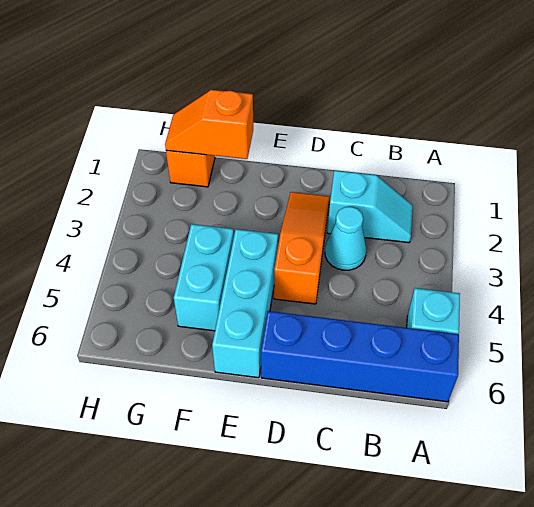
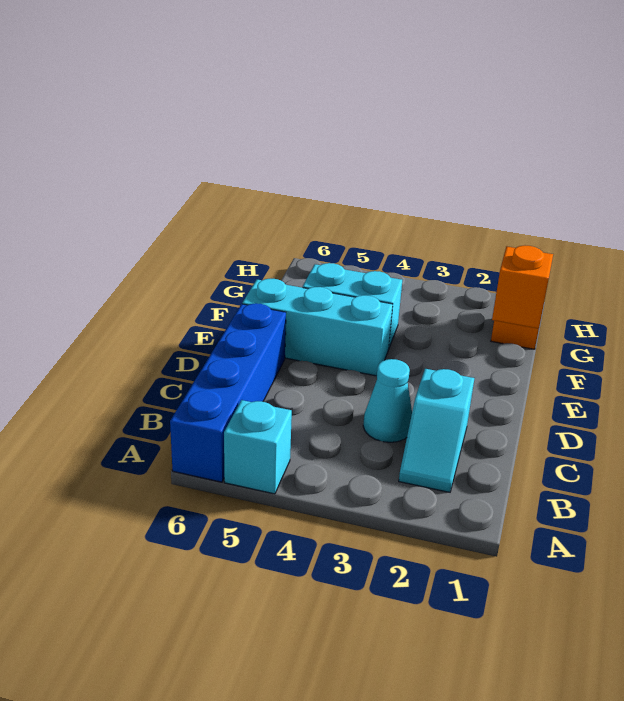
orange slope D2:D4 level 1 top 4 -> none

